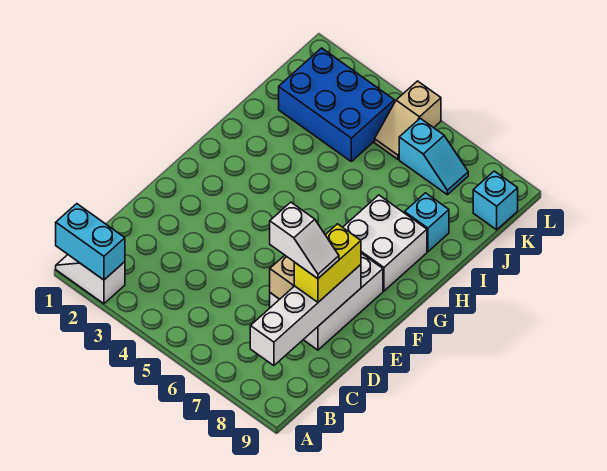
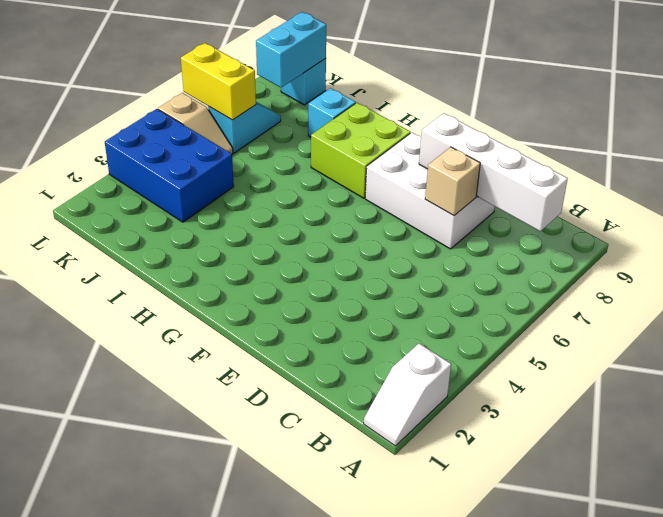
cyan brick A1:A2 level 2 -> cyan brick K8:K9 level 2
white slope D7:D8 level 4 top 7 -> none
yellow brick D8:E8 level 3 -> yellow brick K6:L6 level 2
white brick G7:H8 level 1 -> lime brick G7:H8 level 1
blue brick J2:K4 level 1 -> blue brick J3:L4 level 1

